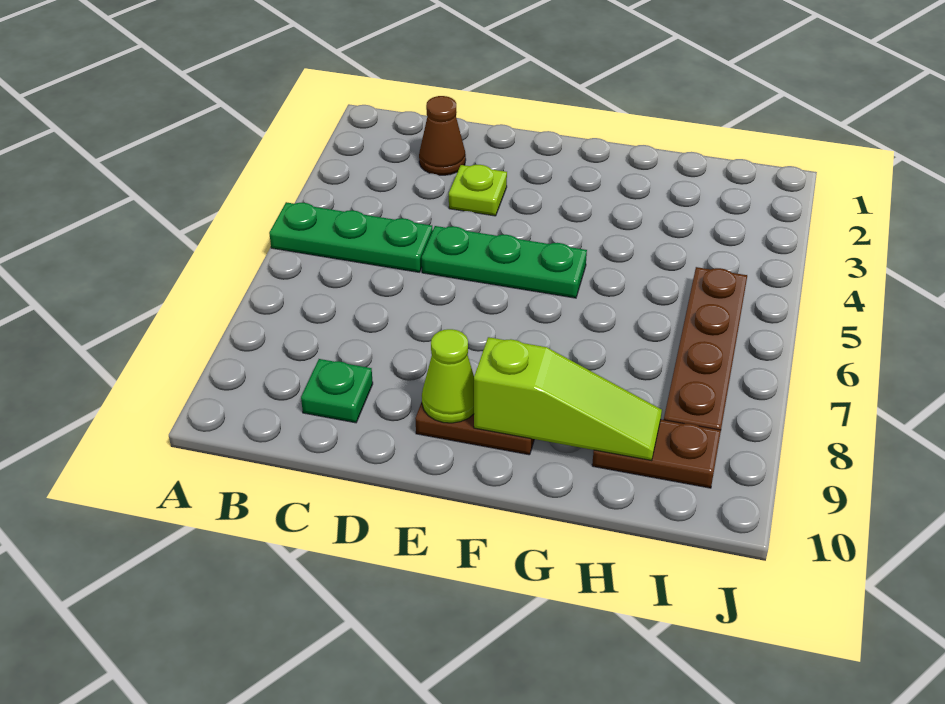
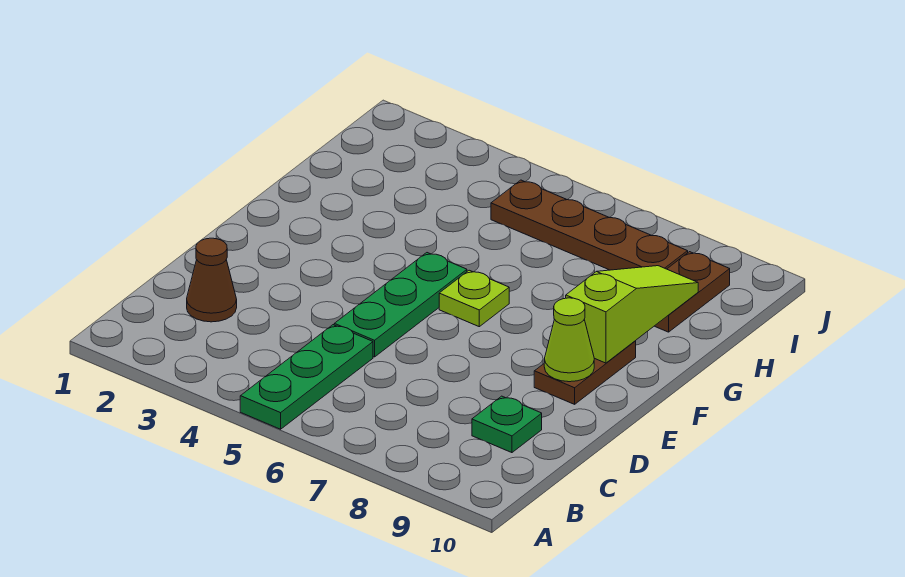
lime plate D3 level 1 -> lime plate F6 level 1

